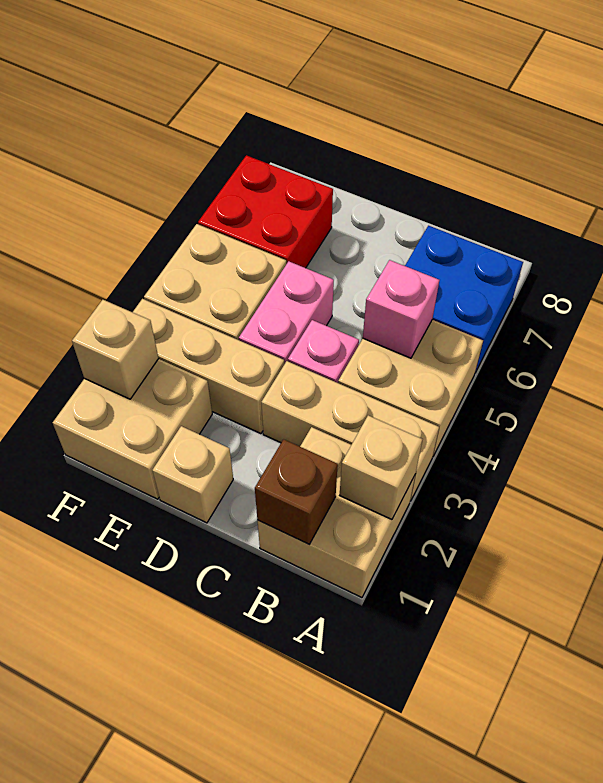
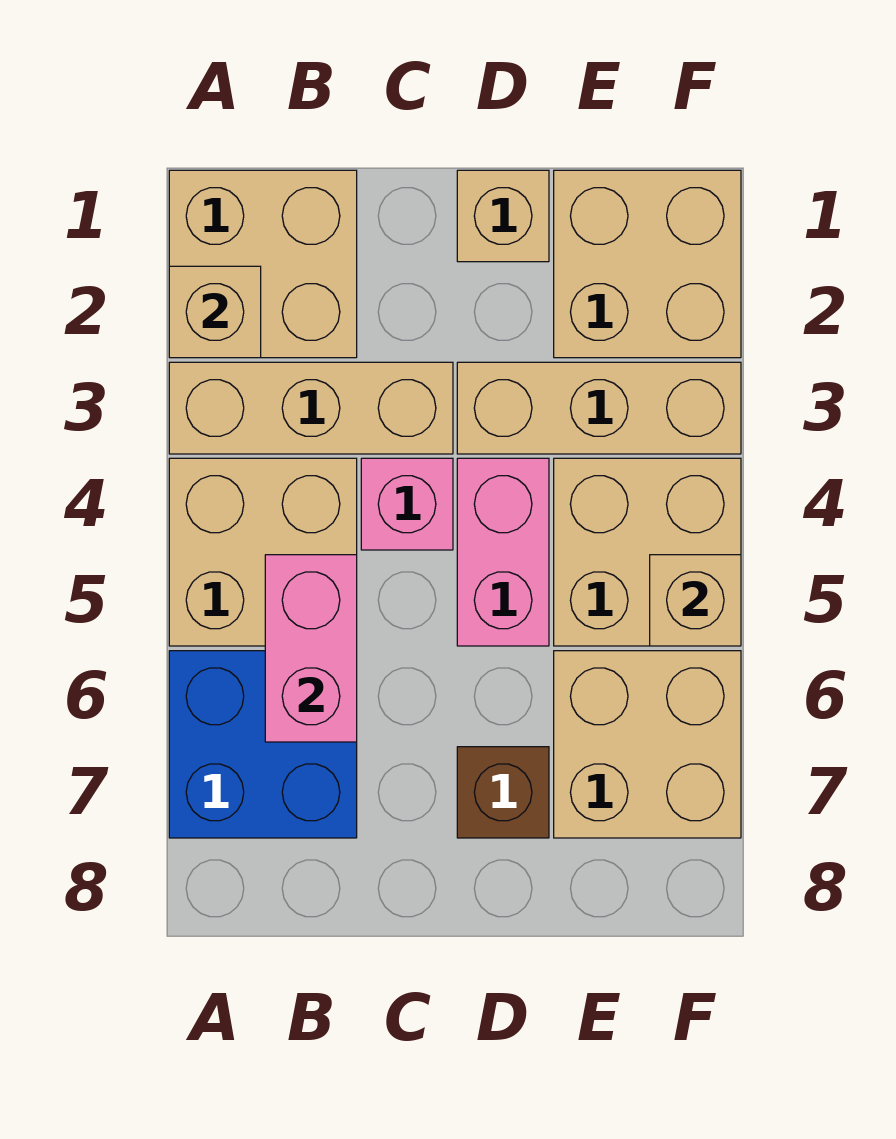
brown brick B1 level 2 -> brown brick D7 level 1
pink brick B5 level 2 -> pink brick B5:B6 level 2
red brick E6:F7 level 1 -> tan brick E6:F7 level 1
tan brick F2 level 2 -> tan brick F5 level 2

